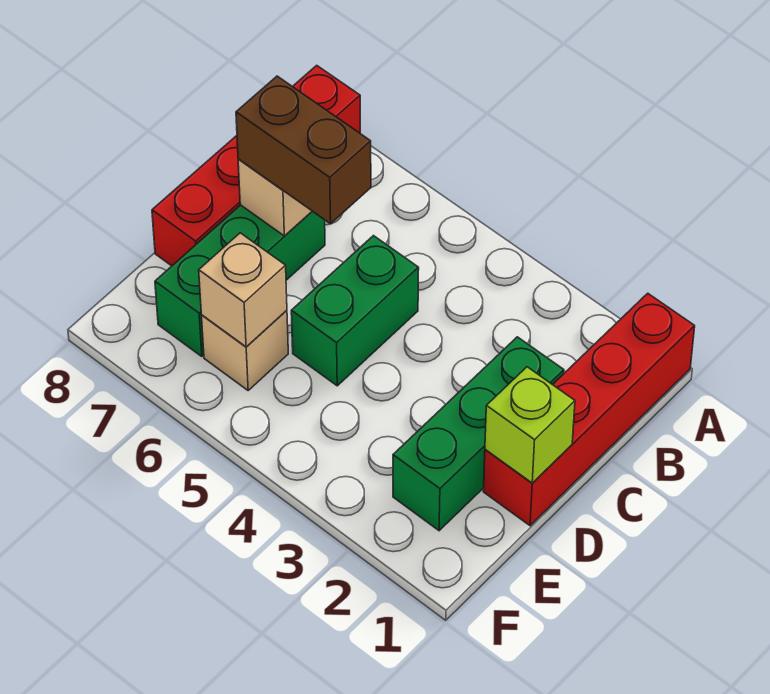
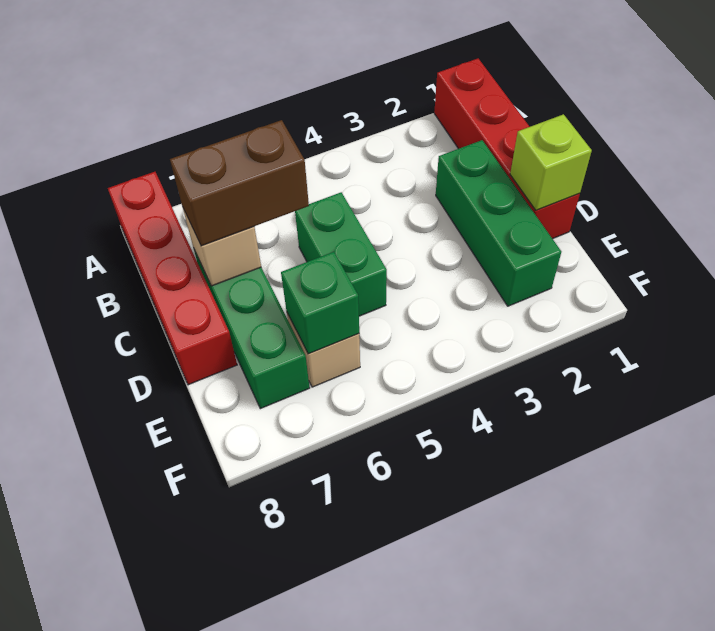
tan brick E6 level 2 -> green brick E6 level 2

